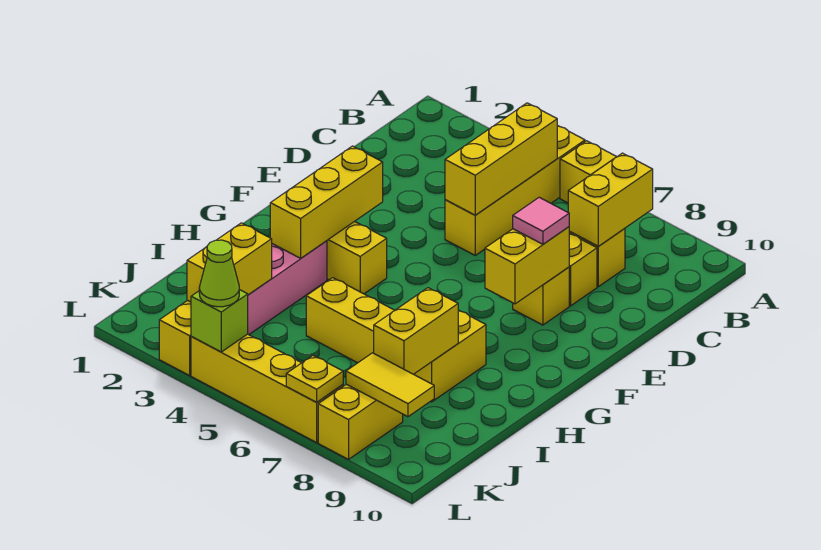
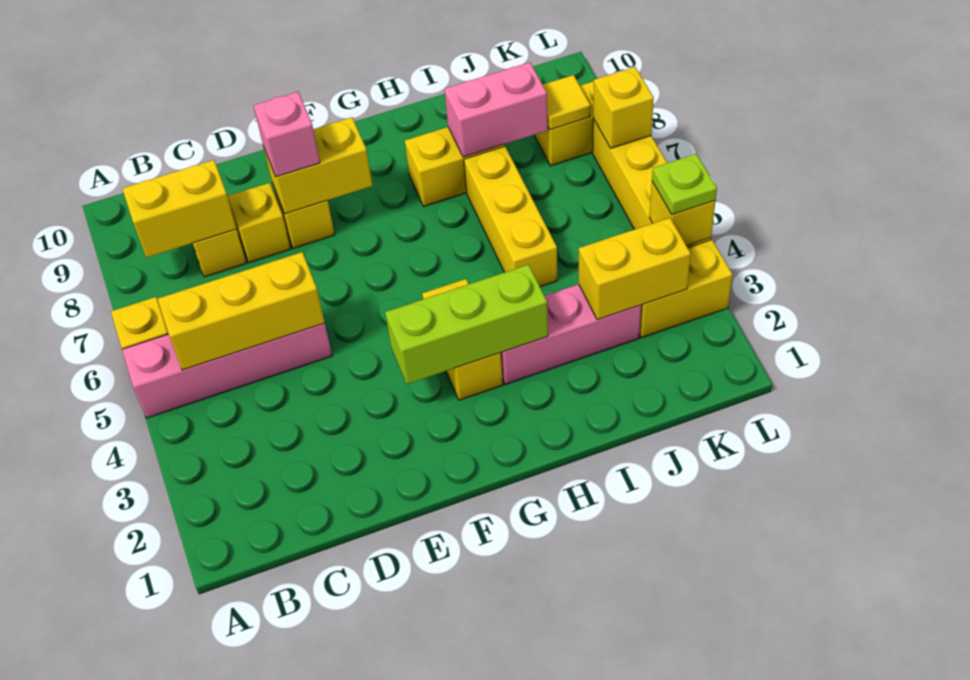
yellow brick A5:D5 level 1 -> pink brick A5:D5 level 1
pink tile E8 level 3 -> pink brick E8 level 3
yellow brick F3:H3 level 2 -> lime brick F3:H3 level 2
yellow brick I8:J8 level 2 -> pink brick I8:J8 level 2
yellow tile K8:K9 level 2 -> yellow tile K8 level 2
lime brick L4 level 2 -> yellow brick L4 level 2
lime cone L4 level 3 -> lime plate L4 level 3
yellow plate L7 level 2 -> yellow brick L7 level 2

